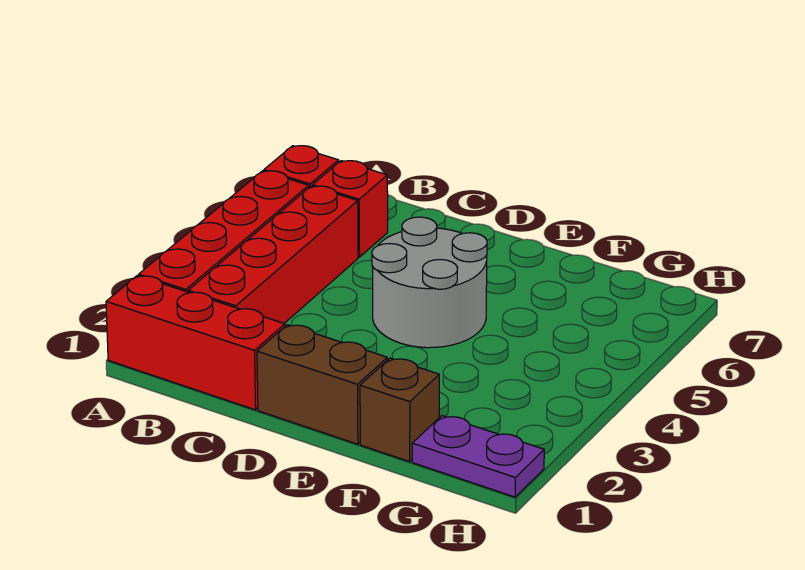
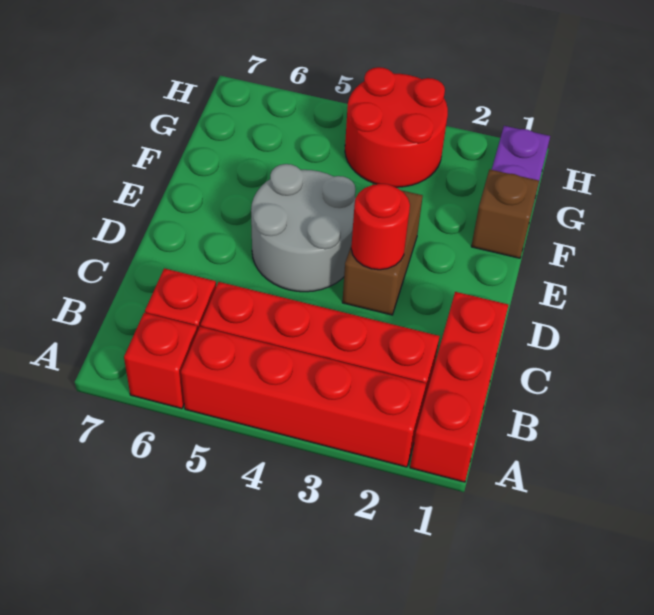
brown brick D1:E1 level 1 -> brown brick D3:E3 level 1
none -> red round brick D3 level 2
none -> red round brick G3:H4 level 1

